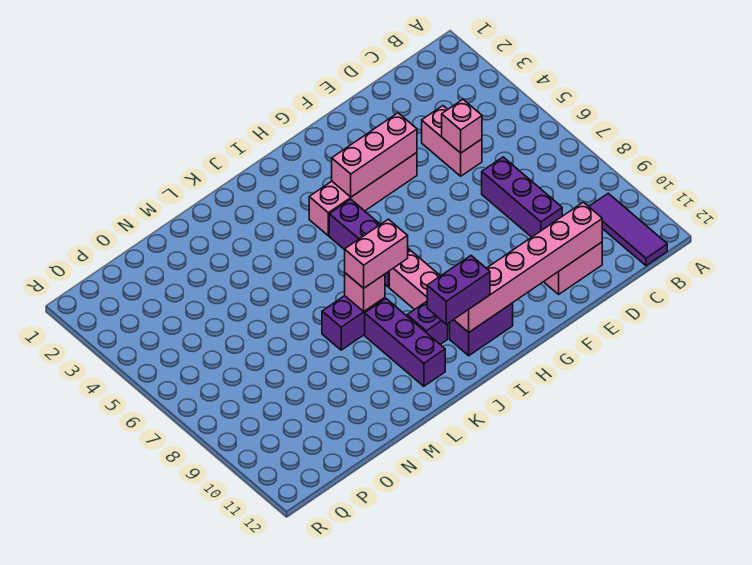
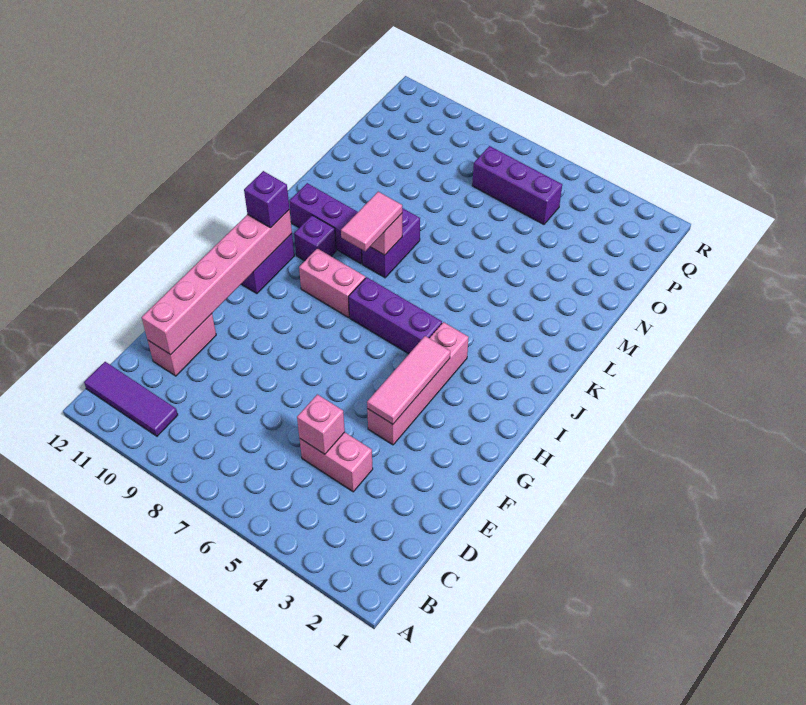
purple brick D7:D9 level 1 -> purple brick P5:P7 level 1
pink brick F4:H4 level 2 -> pink tile F4:H4 level 2
purple brick I11:J11 level 3 -> purple brick I11 level 3
pink brick J8:K8 level 3 -> pink tile J8:K8 level 3

